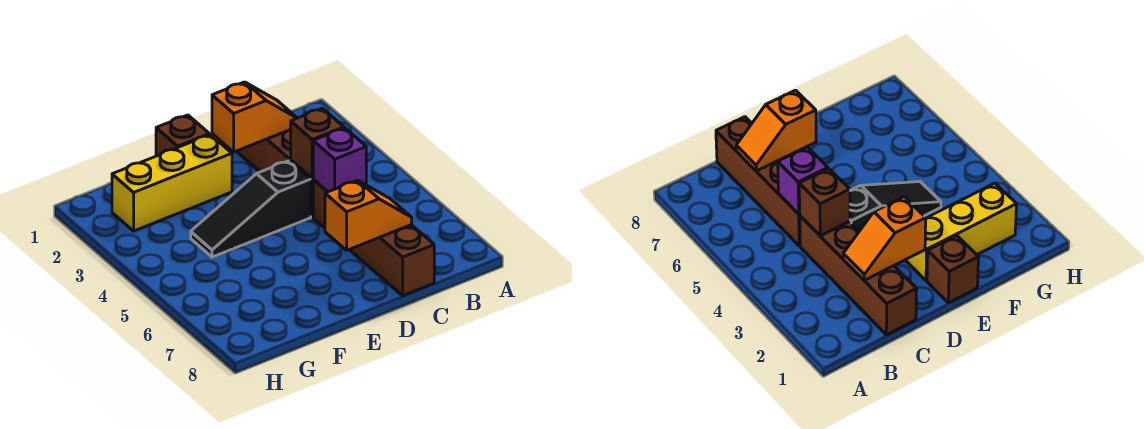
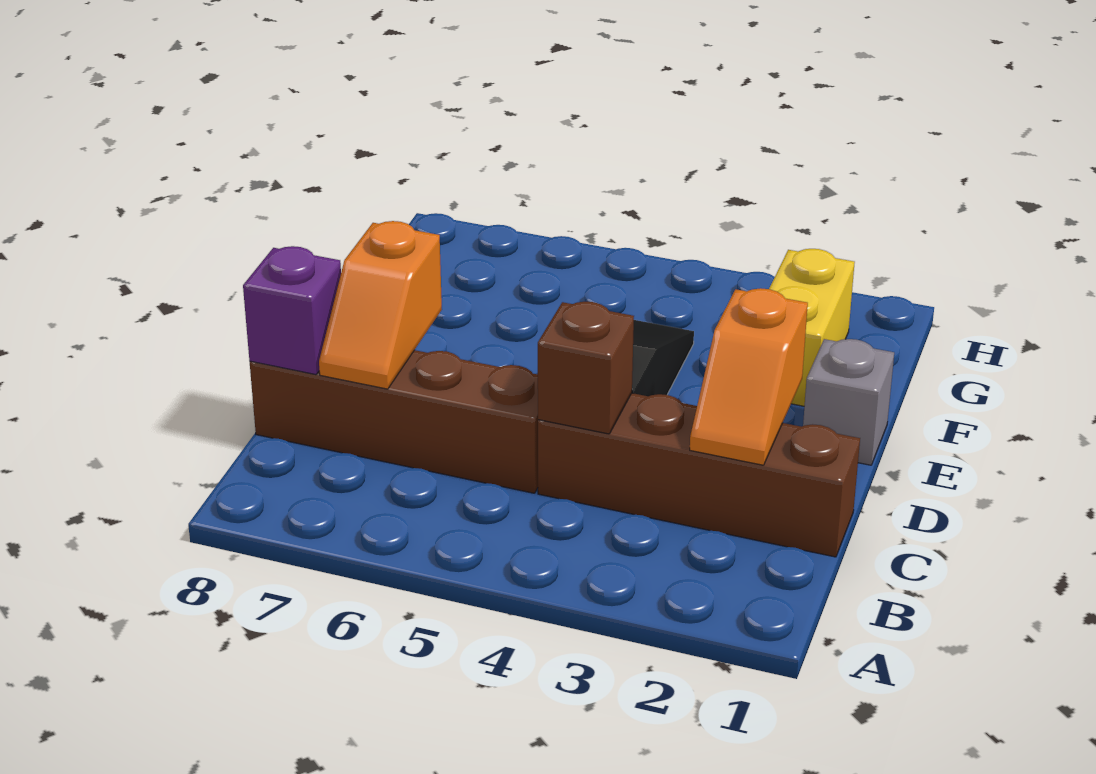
purple brick C5 level 2 -> purple brick C8 level 2
brown brick E1 level 1 -> grey brick E1 level 1
yellow brick E2:G2 level 1 -> yellow brick F2:G2 level 1

